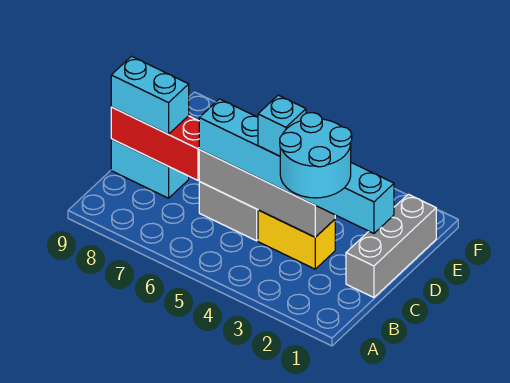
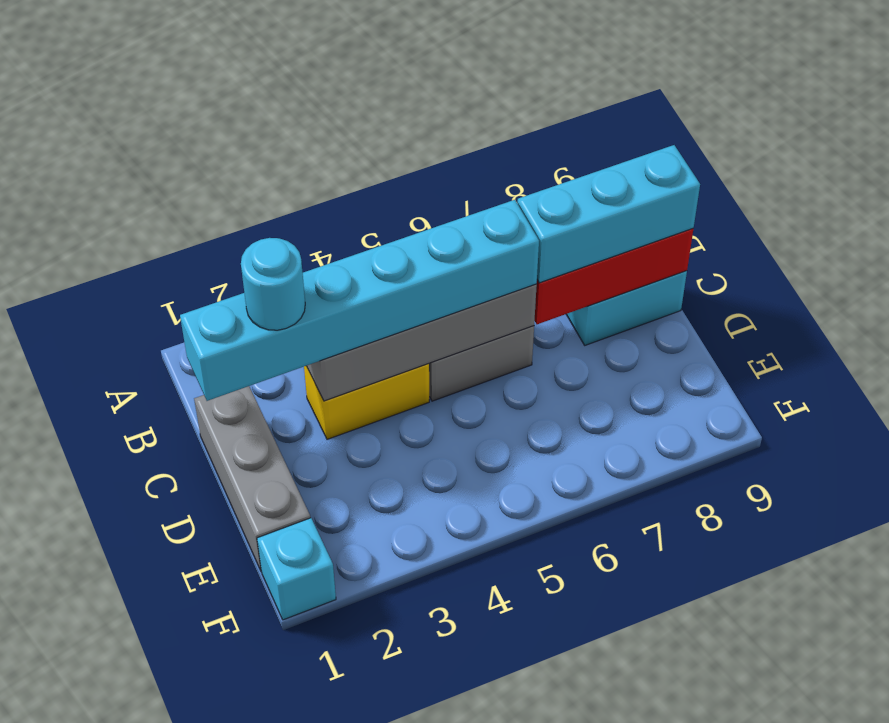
cyan round brick B2:C3 level 4 -> cyan round brick C2 level 4
cyan brick C4 level 4 -> cyan brick F1 level 1
cyan brick C8:C9 level 3 -> cyan brick C7:C9 level 3

